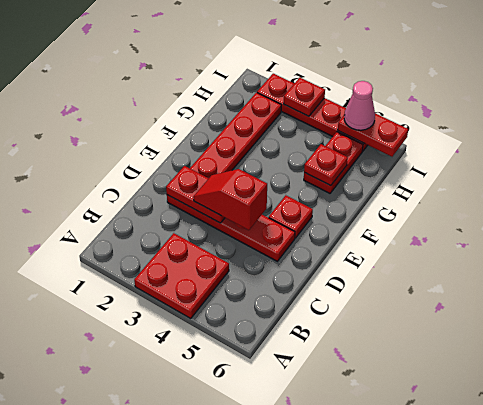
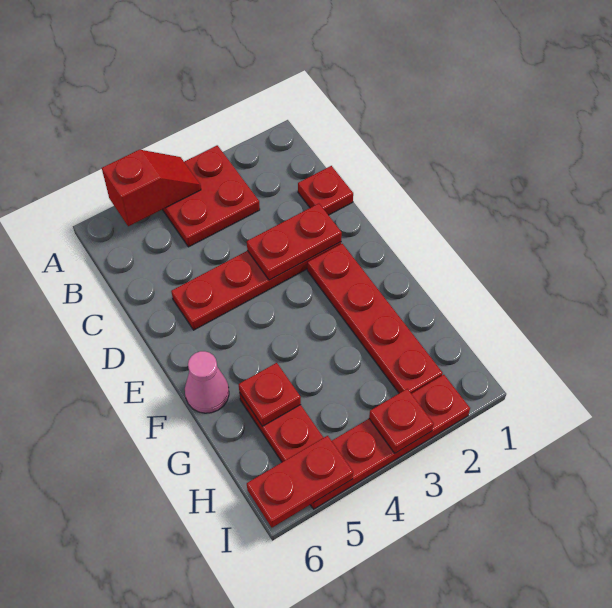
red slope D3:D4 level 3 top 4 -> red slope A4:A5 level 2 top 5
red plate E5 level 1 -> red plate C1 level 1
pink cone I5 level 3 -> pink cone F6 level 1

